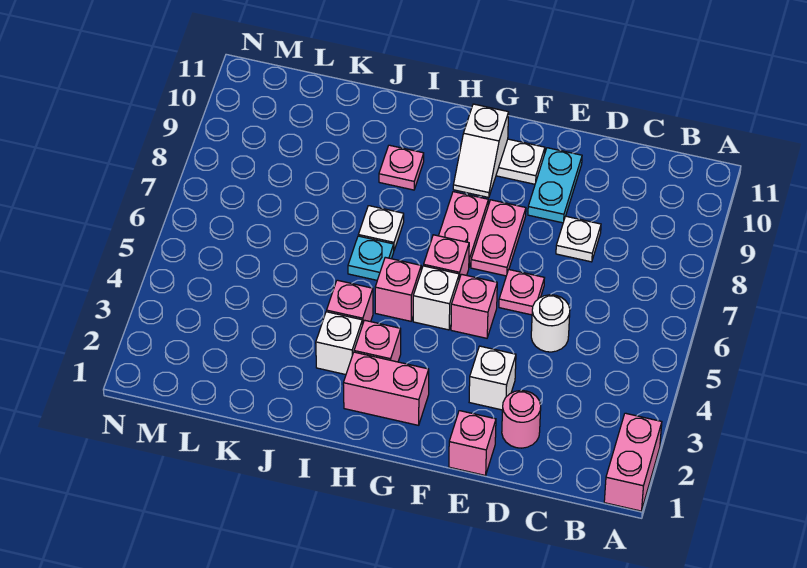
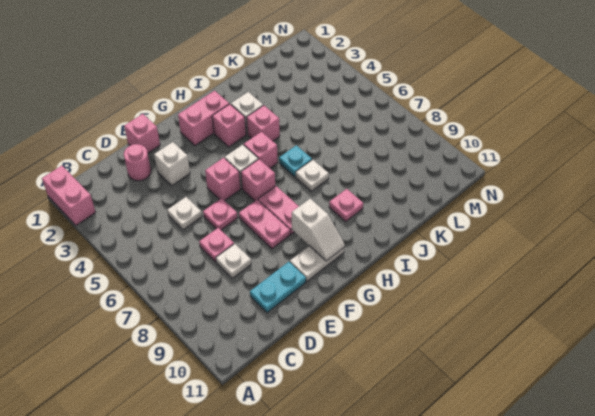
white round brick D5 level 1 -> white plate D5 level 1
none -> pink plate D7 level 1
cyan plate E9:E10 level 1 -> cyan plate D10:E10 level 1
white slope G9:G10 level 2 top 10 -> white slope G9:G10 level 2 top 9

